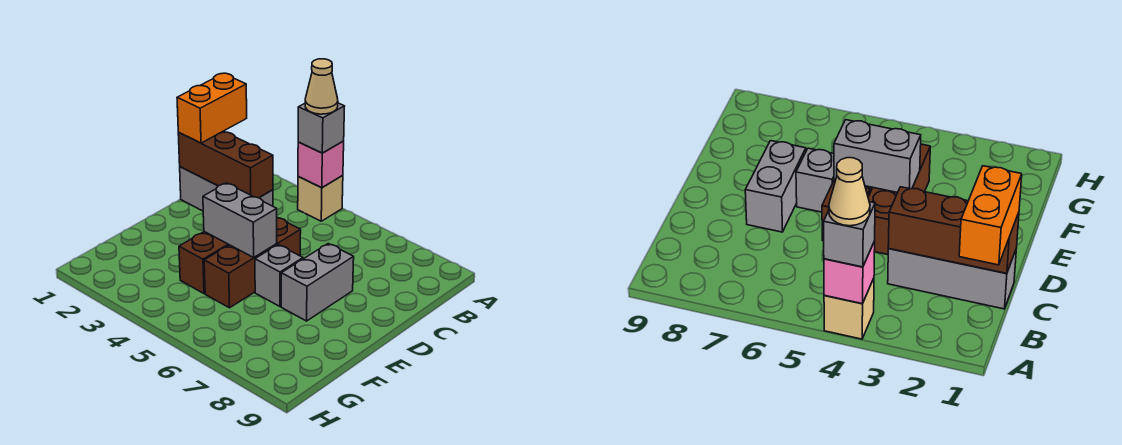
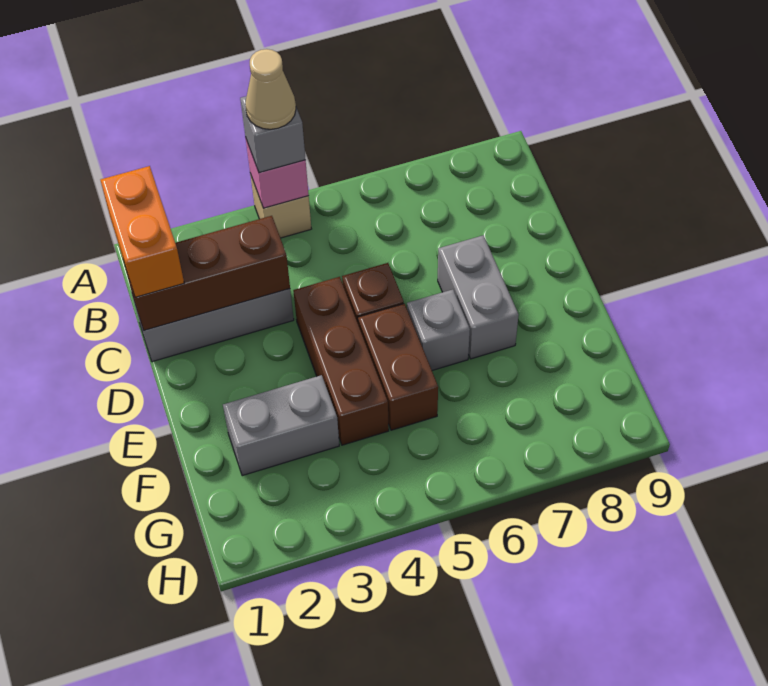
grey brick E4:E5 level 2 -> grey brick F2:F3 level 1

